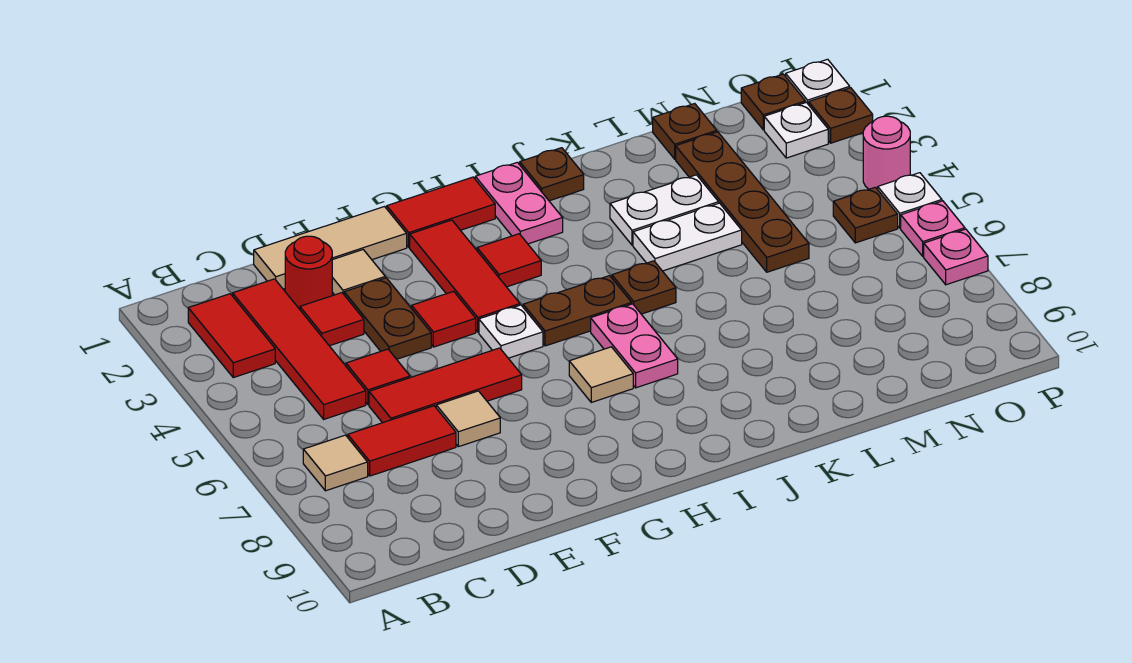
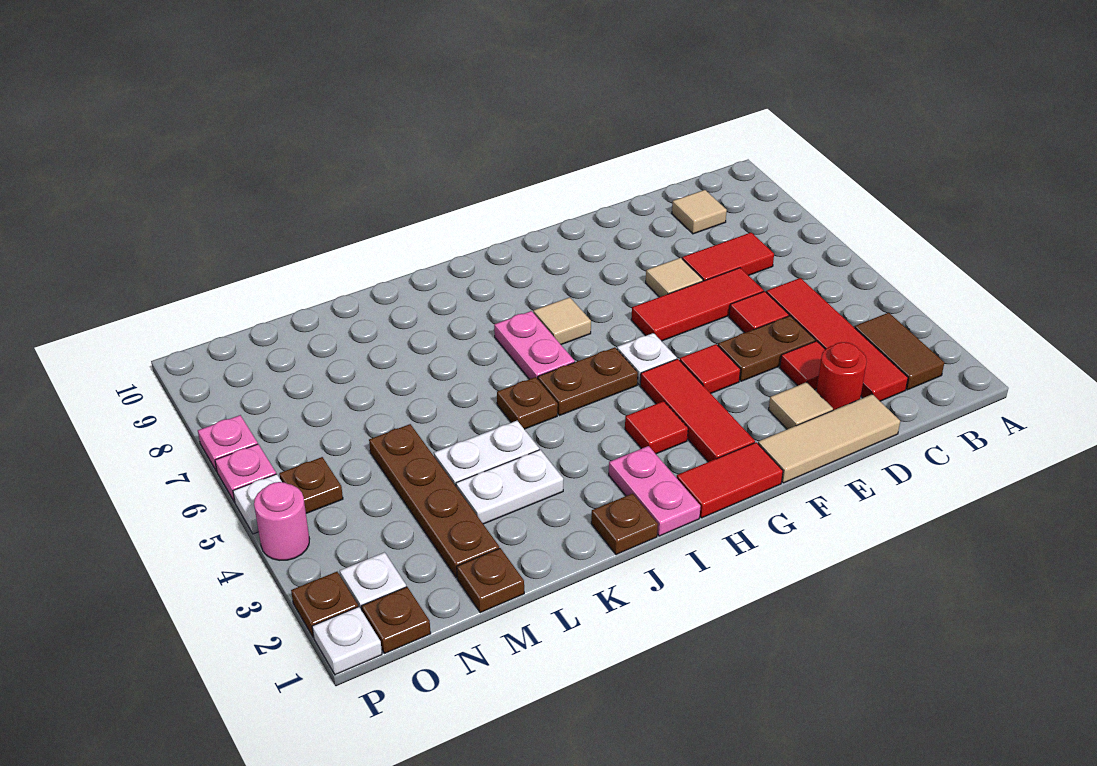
red tile B2:B3 level 1 -> brown tile B2:B3 level 1
tan tile B7 level 1 -> tan tile C9 level 1
brown plate E3:E4 level 1 -> brown plate D4:E4 level 1

